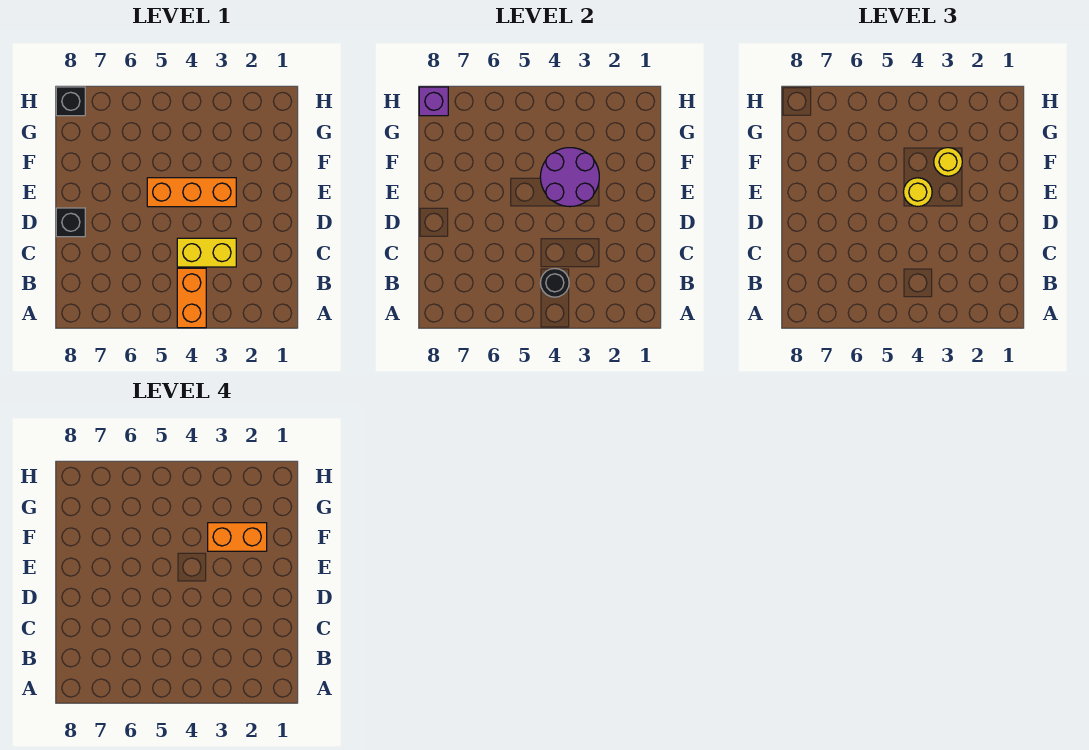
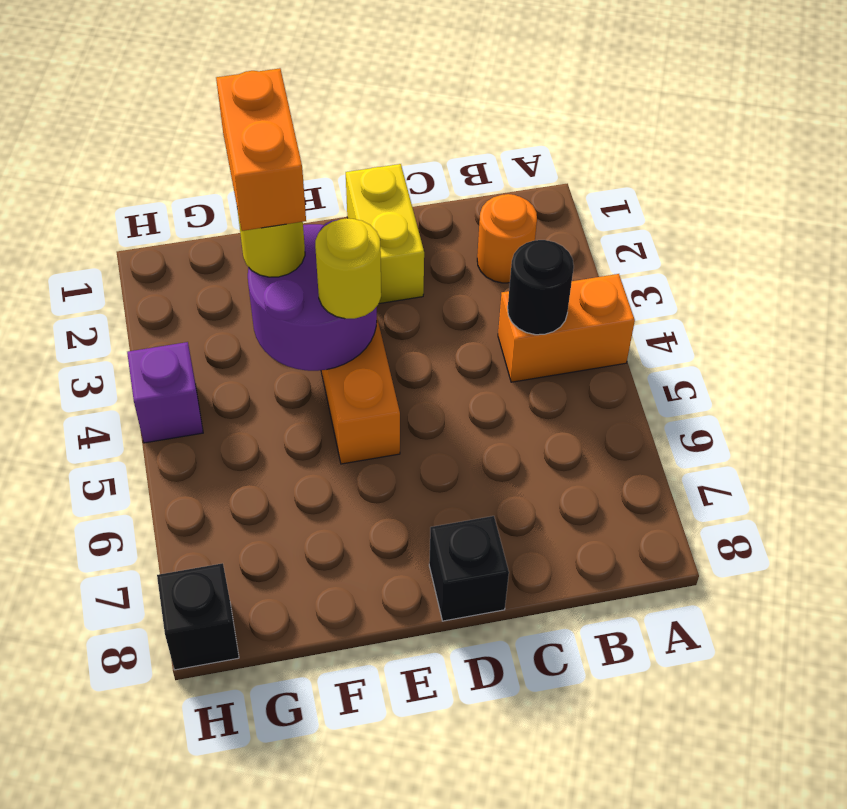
none -> orange round brick B2 level 1
yellow brick C3:C4 level 1 -> yellow brick D1:D2 level 1
purple brick H8 level 2 -> purple brick H4 level 1

